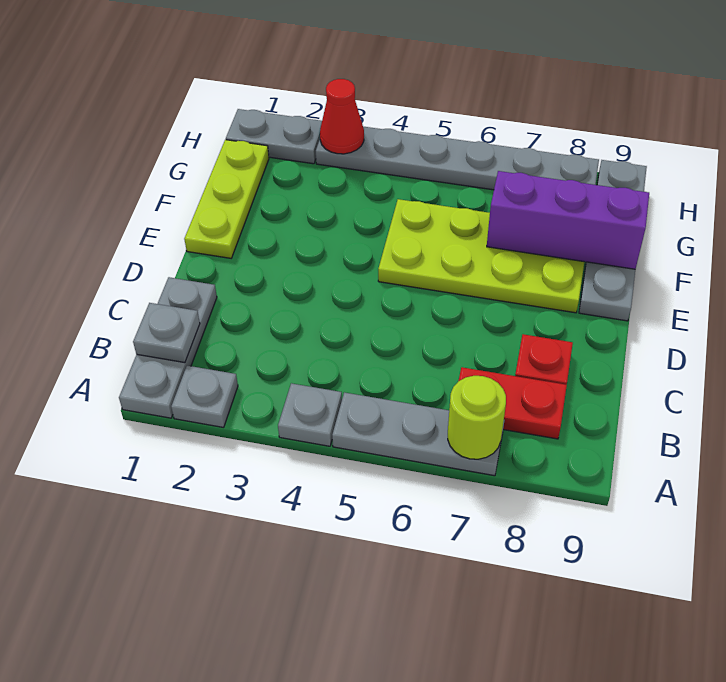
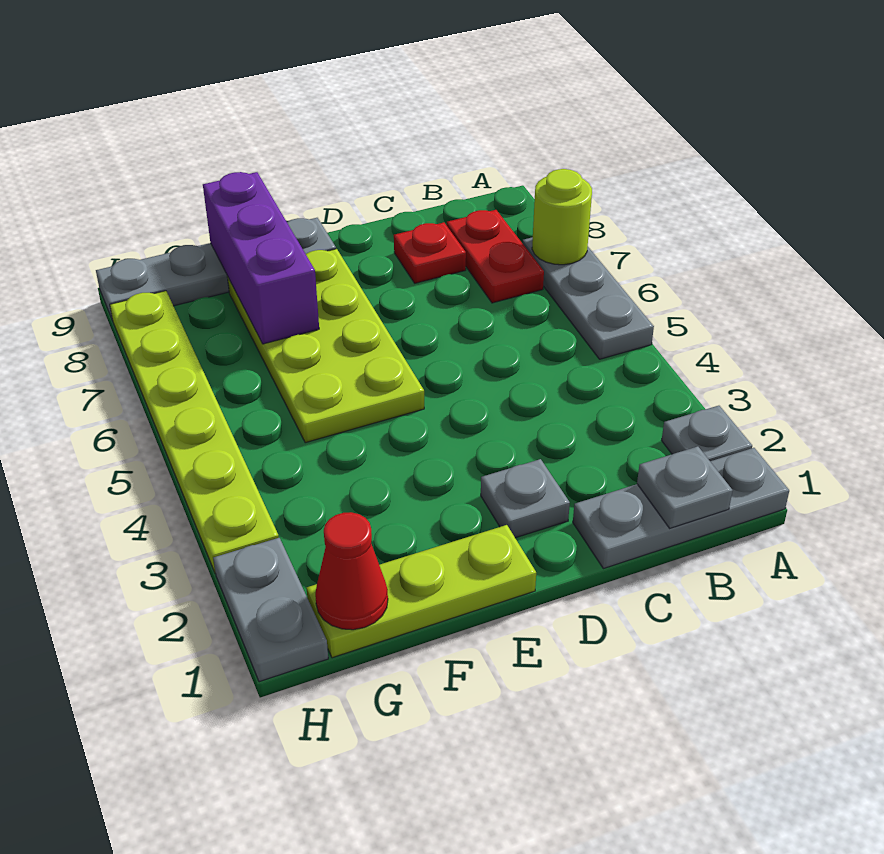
grey plate A4 level 1 -> grey plate D2 level 1
grey plate H3:H8 level 1 -> lime plate H3:H8 level 1
red cone H3 level 2 -> red cone G1 level 2

